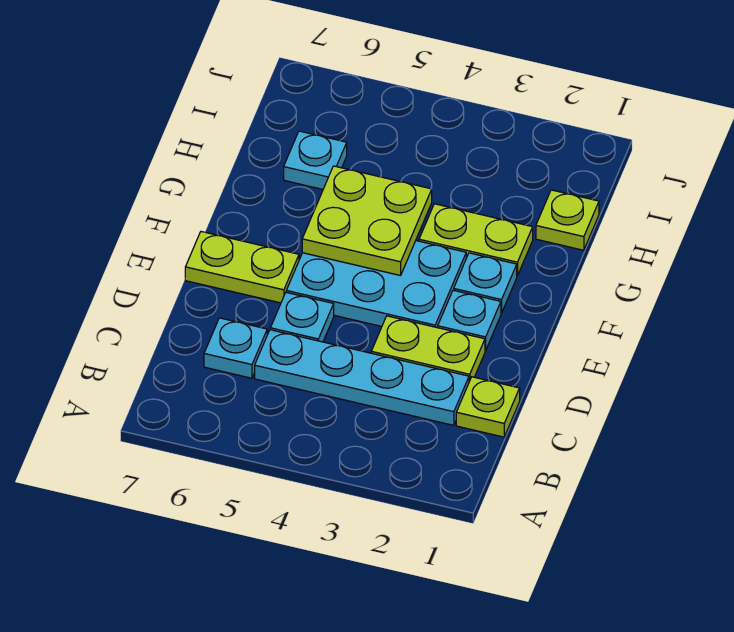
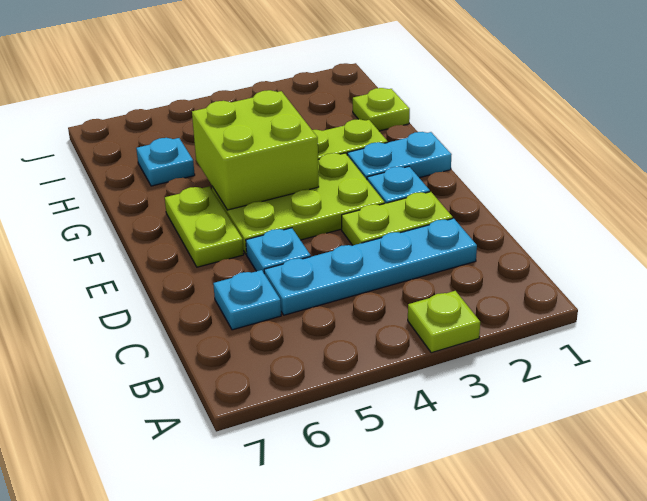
lime plate C1 level 1 -> lime plate A3 level 1
cyan plate E3:F5 level 1 -> lime plate E3:F5 level 1
lime plate E6:E7 level 1 -> lime plate E6:F6 level 1
cyan plate F2 level 1 -> cyan plate F1:F2 level 1
lime plate F4:G5 level 2 -> lime brick F4:G5 level 2

